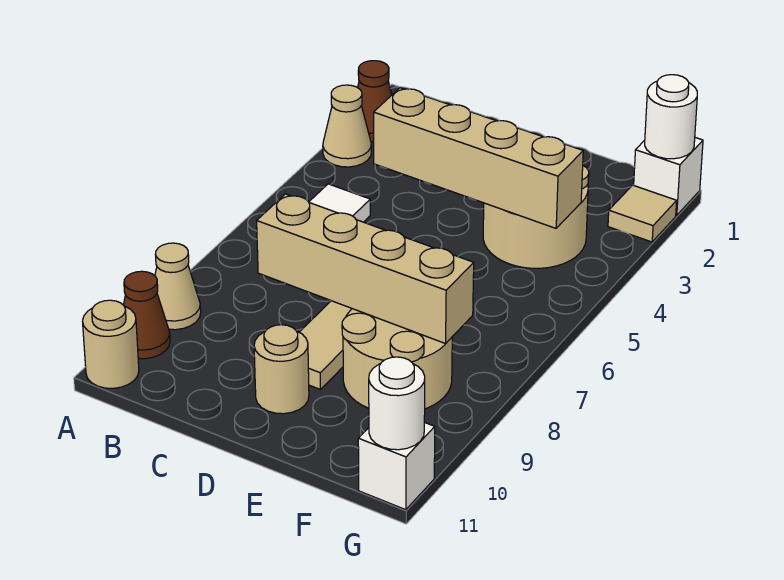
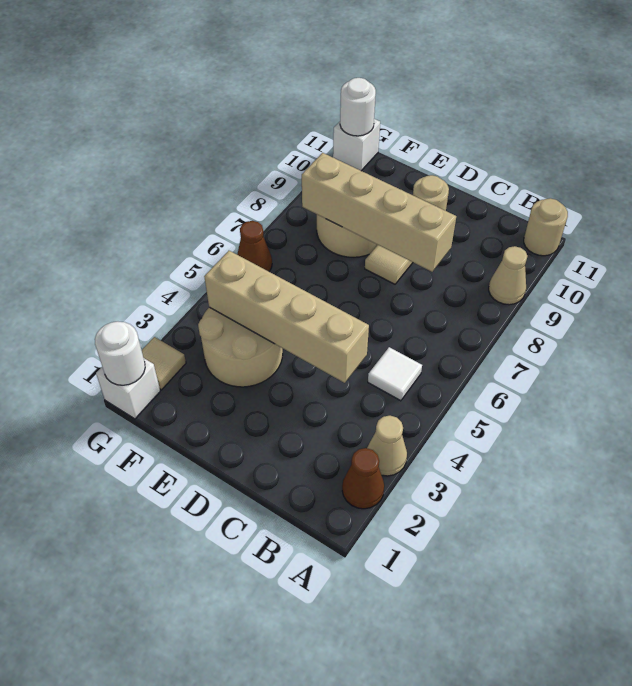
brown cone A10 level 1 -> brown cone G6 level 1

